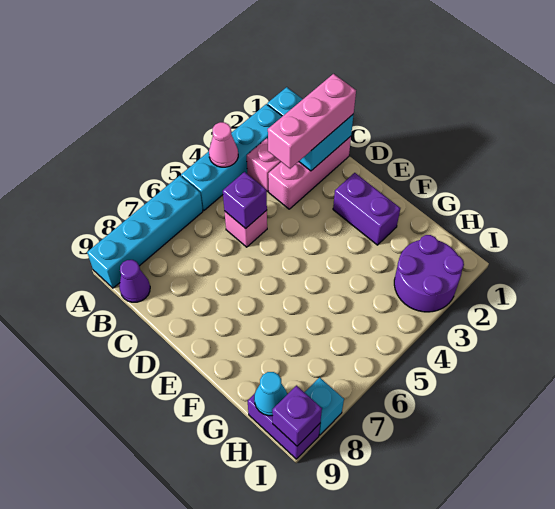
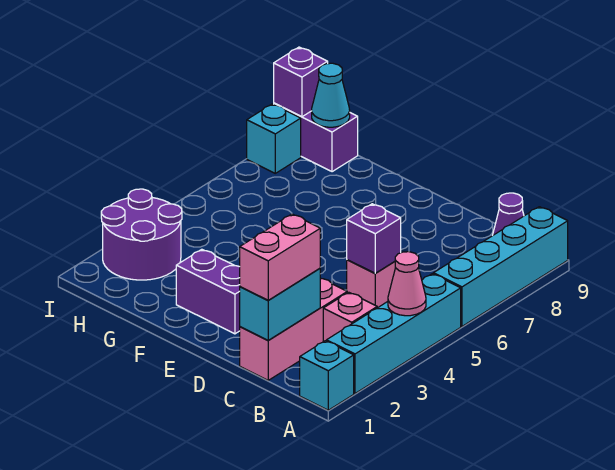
pink brick C1:C3 level 3 -> pink brick C1:C2 level 3

